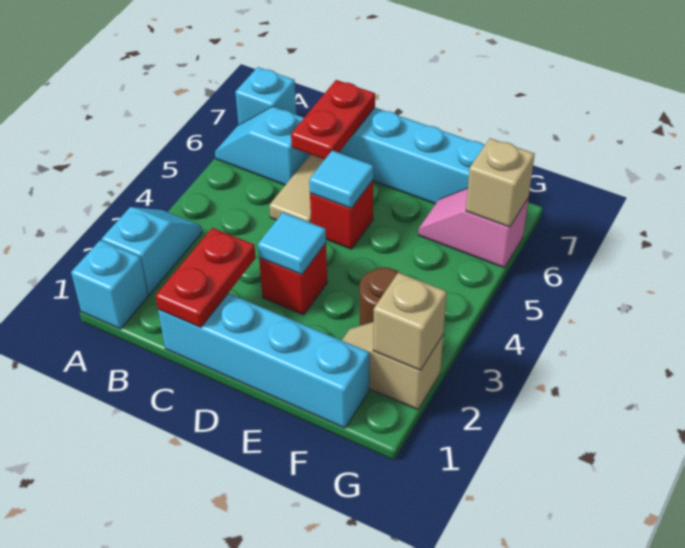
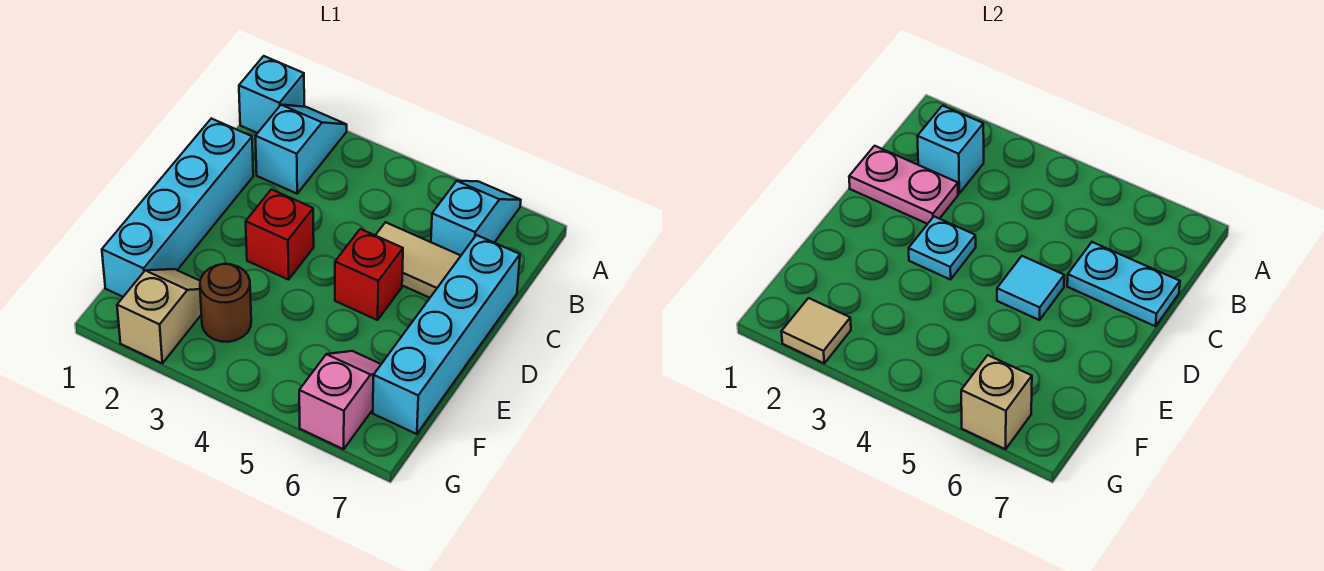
cyan slope A2:A3 level 1 top 2 -> cyan slope A2:B2 level 1 top B
cyan brick A7 level 1 -> cyan brick B2 level 2
red plate C1:C2 level 2 -> pink plate C1:C2 level 2
red plate C6:C7 level 2 -> cyan plate C6:C7 level 2
cyan tile D3 level 2 -> cyan plate D3 level 2
tan brick G2 level 2 -> tan tile G2 level 2

